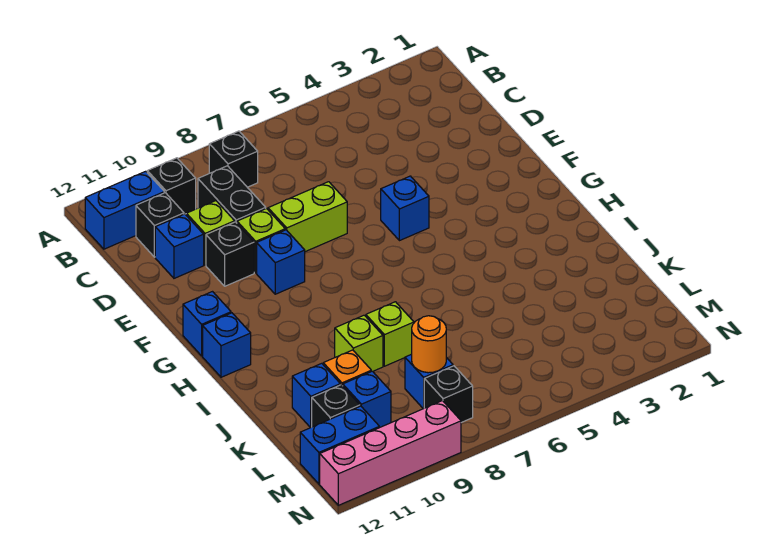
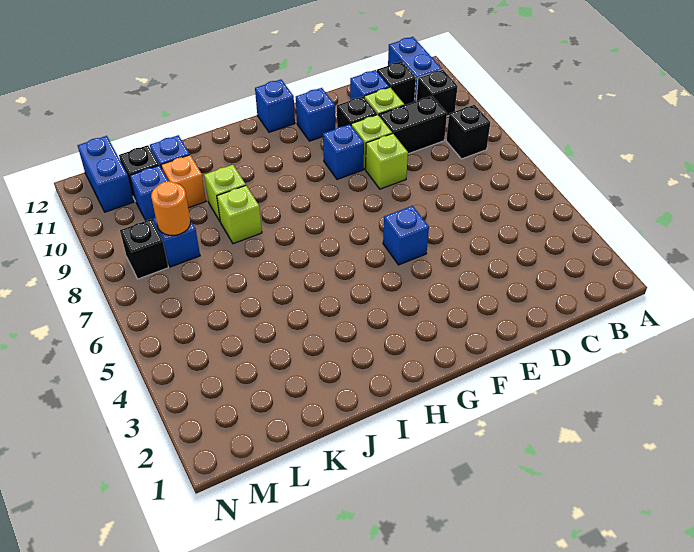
lime brick E7:E8 level 1 -> lime brick E8 level 1
blue brick H12 level 1 -> blue brick F11 level 1
pink brick N9:N12 level 1 -> none

